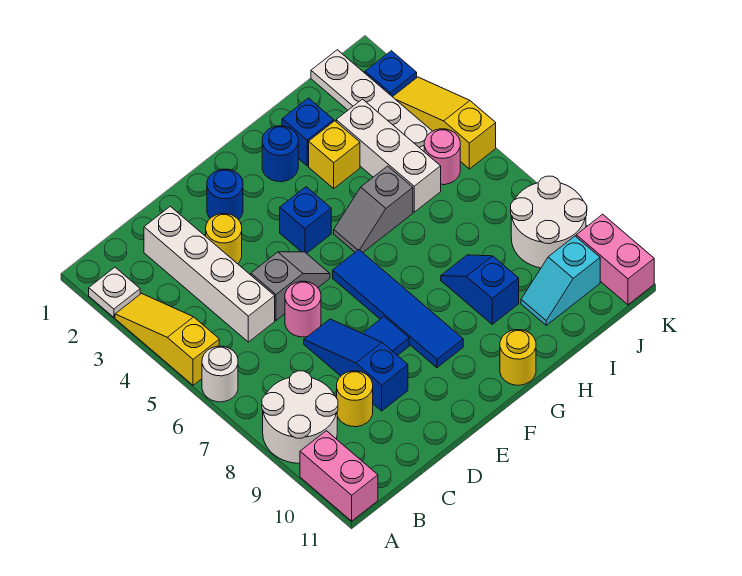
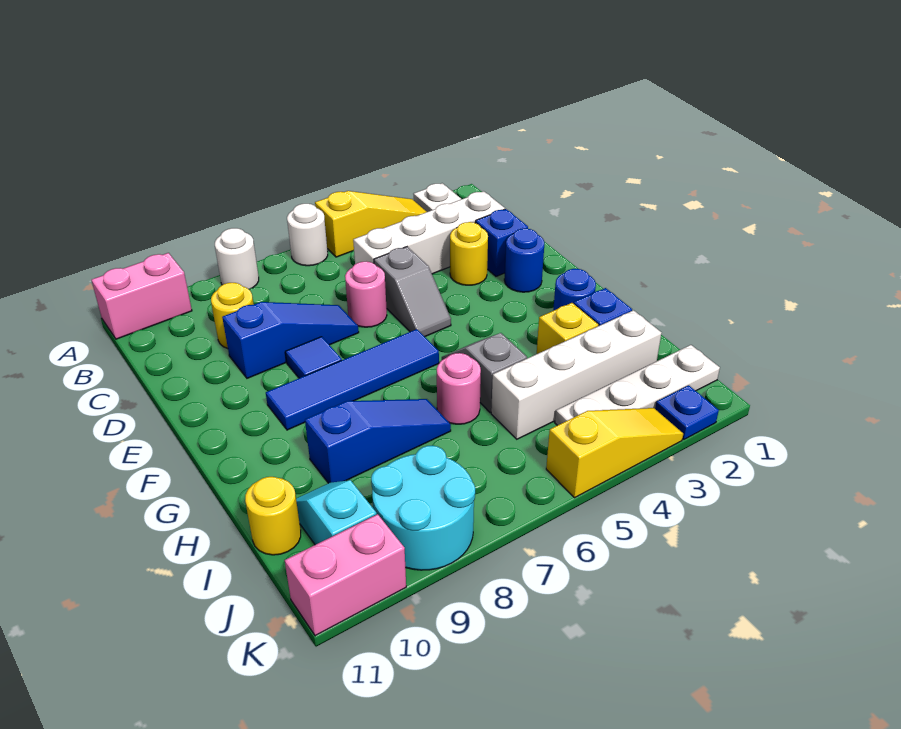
white round brick A8:B9 level 1 -> white round brick A8 level 1
blue brick F4 level 1 -> blue brick D2 level 1
yellow round brick G11 level 1 -> yellow round brick I11 level 1
blue slope H8:H9 level 1 top 9 -> blue slope H7:H9 level 1 top 9
white brick I3:I5 level 1 -> white brick I2:I5 level 1
pink round brick J5 level 1 -> pink round brick H6 level 1
white round brick J8:K9 level 1 -> cyan round brick J8:K9 level 1

